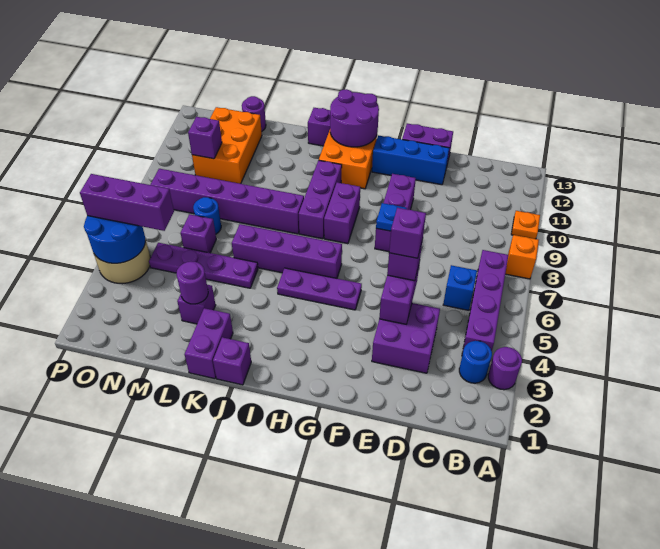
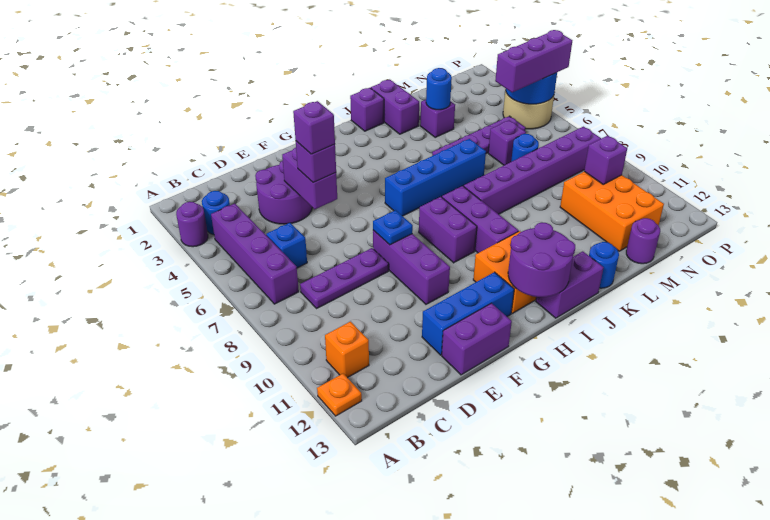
orange brick A8 level 1 -> orange brick B11 level 1
orange plate A10 level 1 -> orange plate A12 level 1
purple brick D3:E4 level 1 -> purple round brick D3:E4 level 1
purple plate G5:I5 level 1 -> purple plate C8:E8 level 1
purple brick H6:K6 level 1 -> blue brick H6:K6 level 1
none -> blue round brick K13 level 1
purple round brick L3 level 2 -> blue round brick L3 level 2

